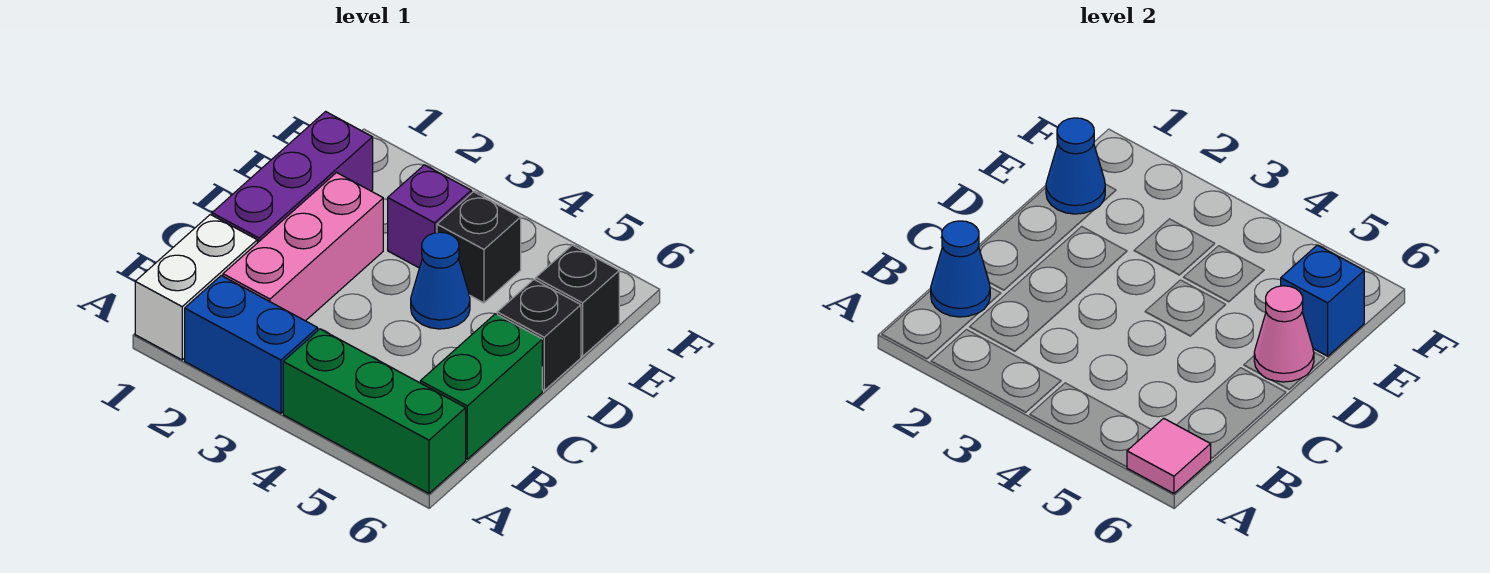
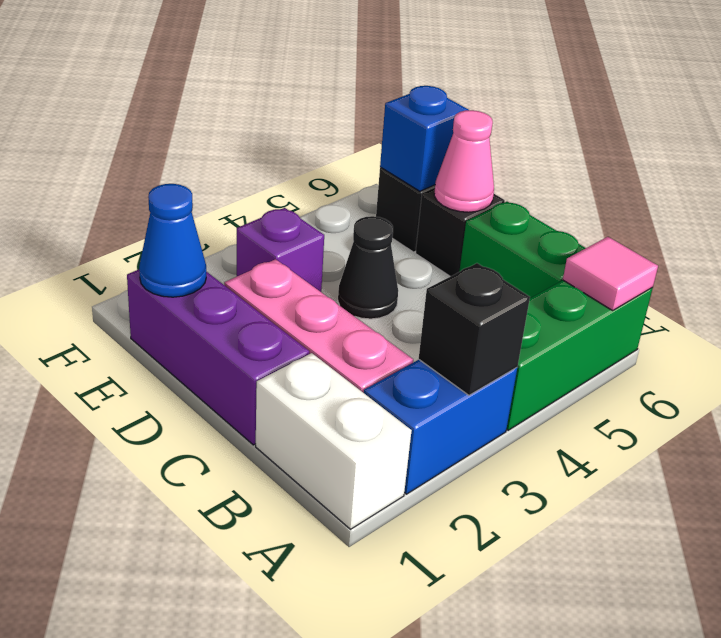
blue cone B1 level 2 -> none
blue cone D4 level 1 -> black cone D4 level 1
black brick E4 level 1 -> black brick A3 level 2

